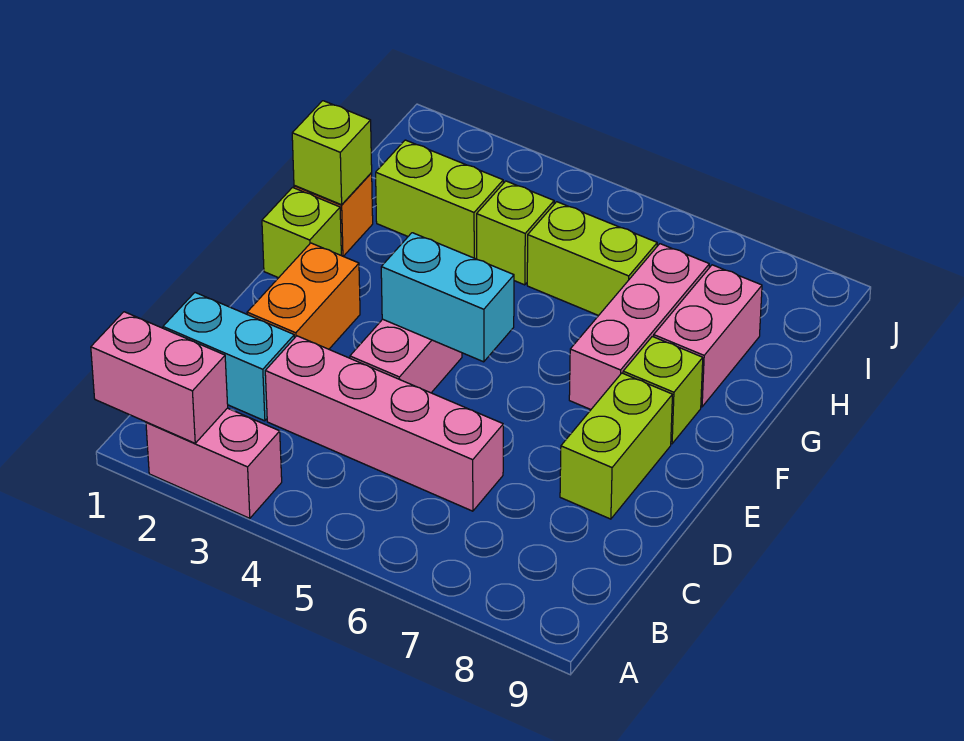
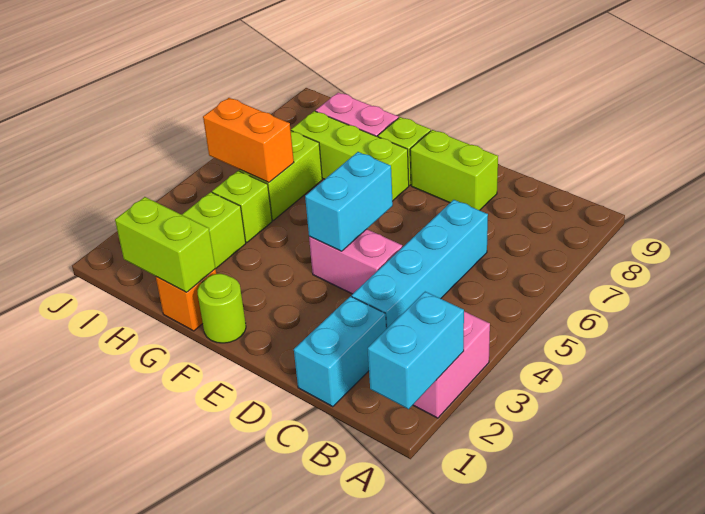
pink brick A1:A2 level 2 -> cyan brick A1:A2 level 2
pink brick C3:C6 level 1 -> cyan brick C3:C6 level 1
orange brick D2:E2 level 1 -> orange brick H5:I5 level 2
lime brick F1 level 1 -> lime round brick F1 level 1
pink brick F7:H7 level 1 -> lime brick F7:H7 level 1
lime brick G1 level 2 -> lime brick G1:H1 level 2

